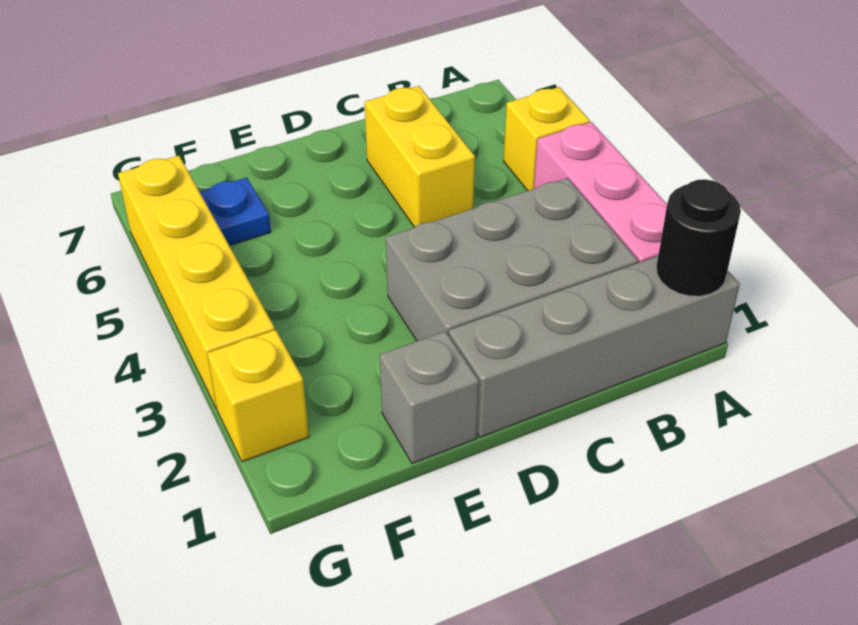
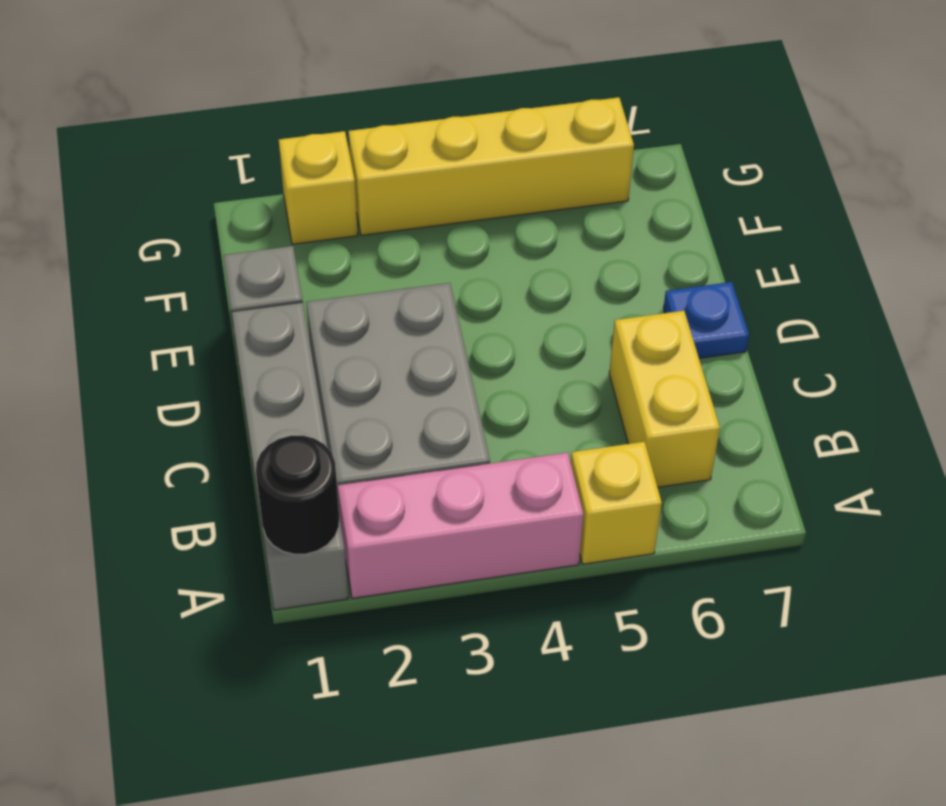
yellow brick C5:C6 level 1 -> yellow brick B6:C6 level 1
blue plate F6 level 1 -> blue plate D7 level 1

